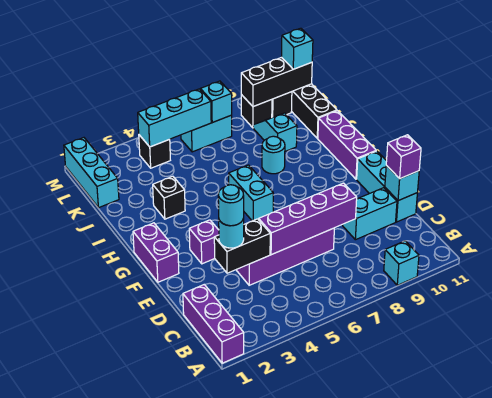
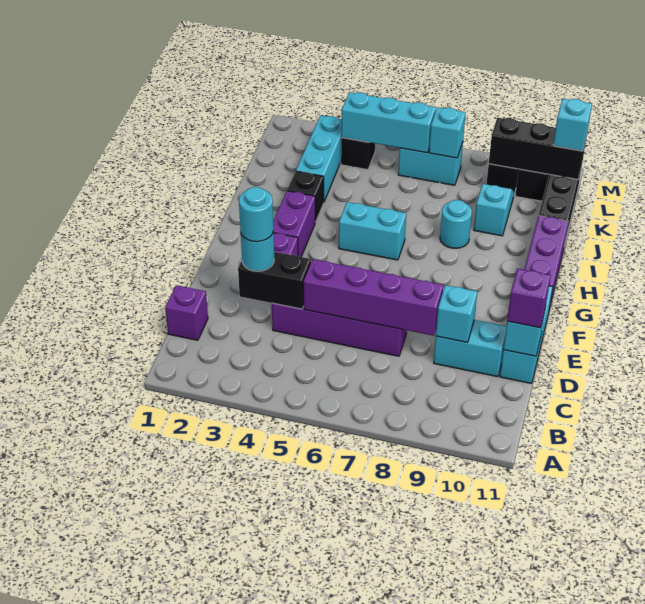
purple brick A1:C1 level 1 -> purple brick C1 level 1
cyan brick A9 level 1 -> cyan brick D9 level 2
purple brick F1:G1 level 1 -> purple brick G3:H3 level 1
cyan brick G6:H6 level 1 -> cyan brick H5:H6 level 1
cyan brick K1:M1 level 1 -> cyan brick J3:L3 level 1

